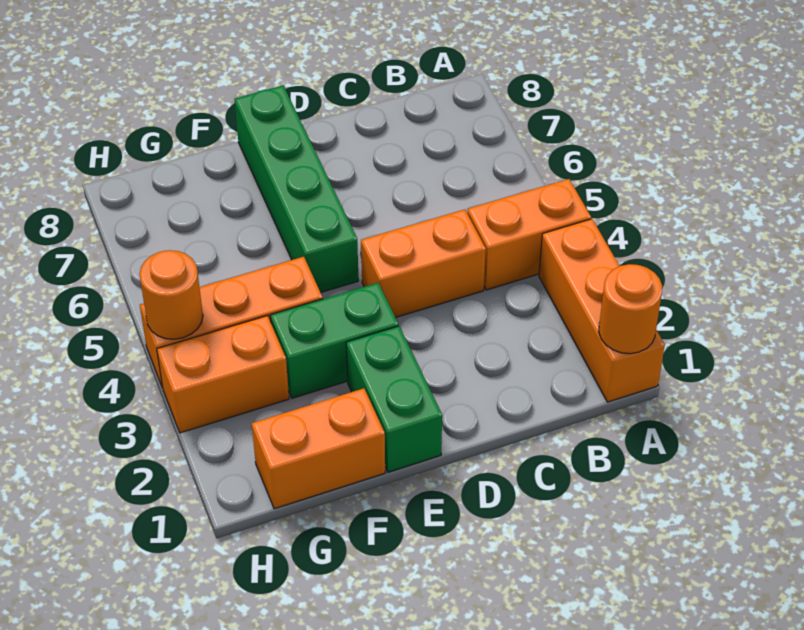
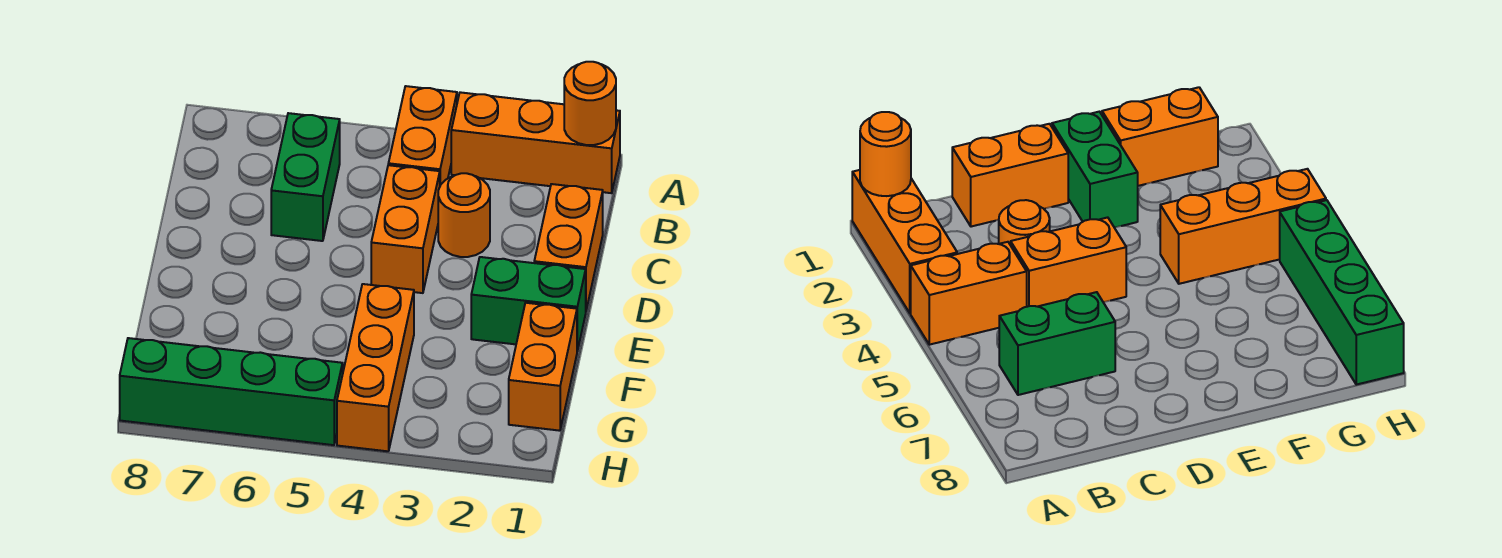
green brick E3:F3 level 1 -> green brick B6:C6 level 1
green brick E5:E8 level 1 -> green brick H5:H8 level 1
orange brick G3:H3 level 1 -> orange brick C1:D1 level 1
orange round brick H4 level 2 -> orange round brick C3 level 1

